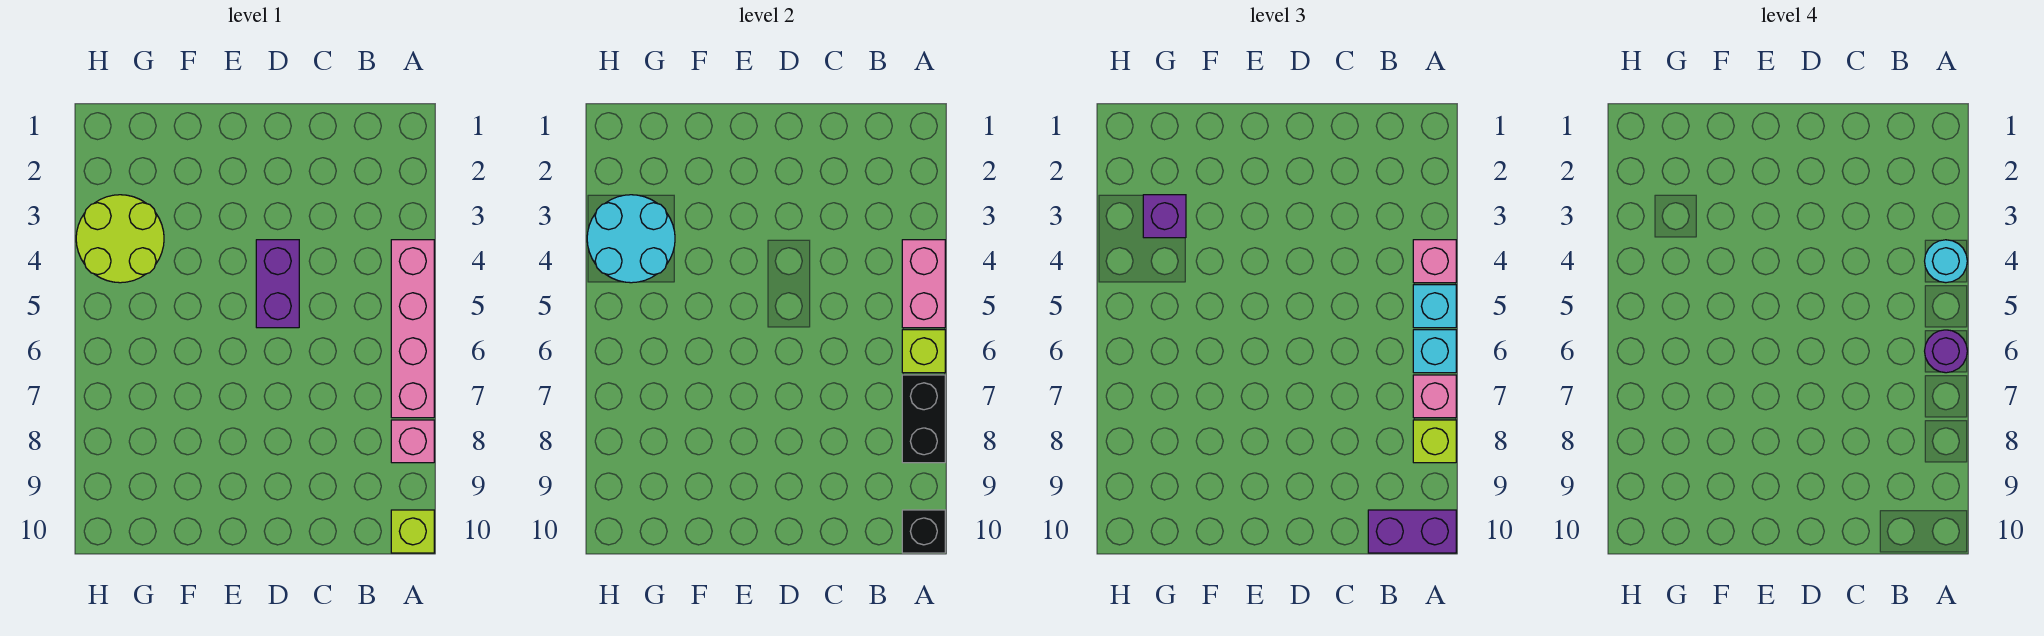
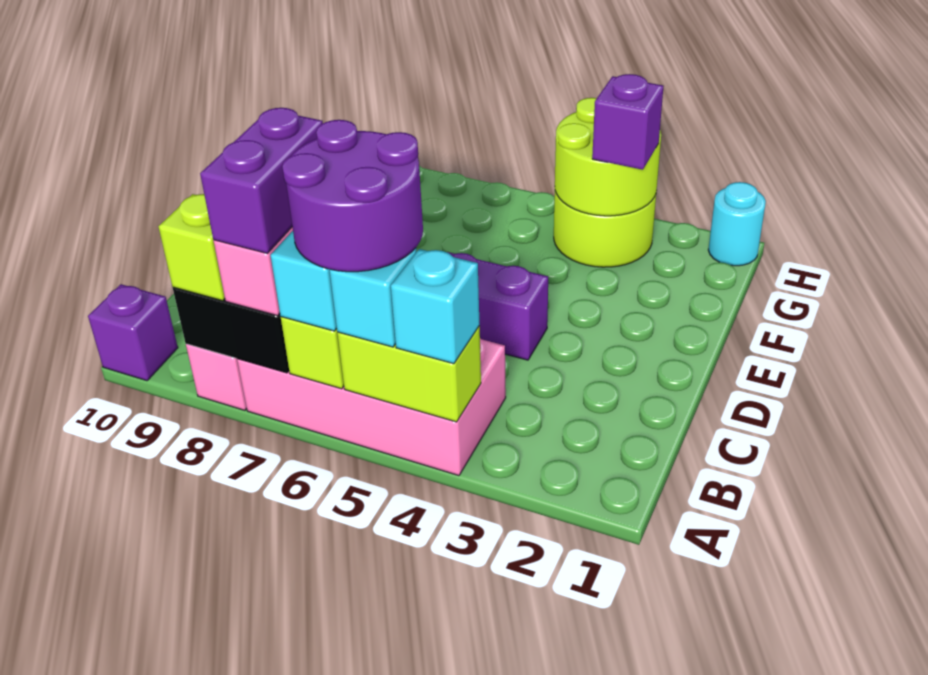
pink brick A4:A7 level 1 -> pink brick A4:B7 level 1
pink brick A4:A5 level 2 -> lime brick A4:A5 level 2
pink brick A4 level 3 -> cyan brick A4 level 3
cyan round brick A4 level 4 -> cyan round brick H1 level 1
purple round brick A6 level 4 -> purple round brick A5:B6 level 4
lime brick A10 level 1 -> purple brick A10 level 1
black brick A10 level 2 -> none
purple brick A10:B10 level 3 -> purple brick A7:B7 level 4
cyan round brick G3:H4 level 2 -> lime round brick G3:H4 level 2

